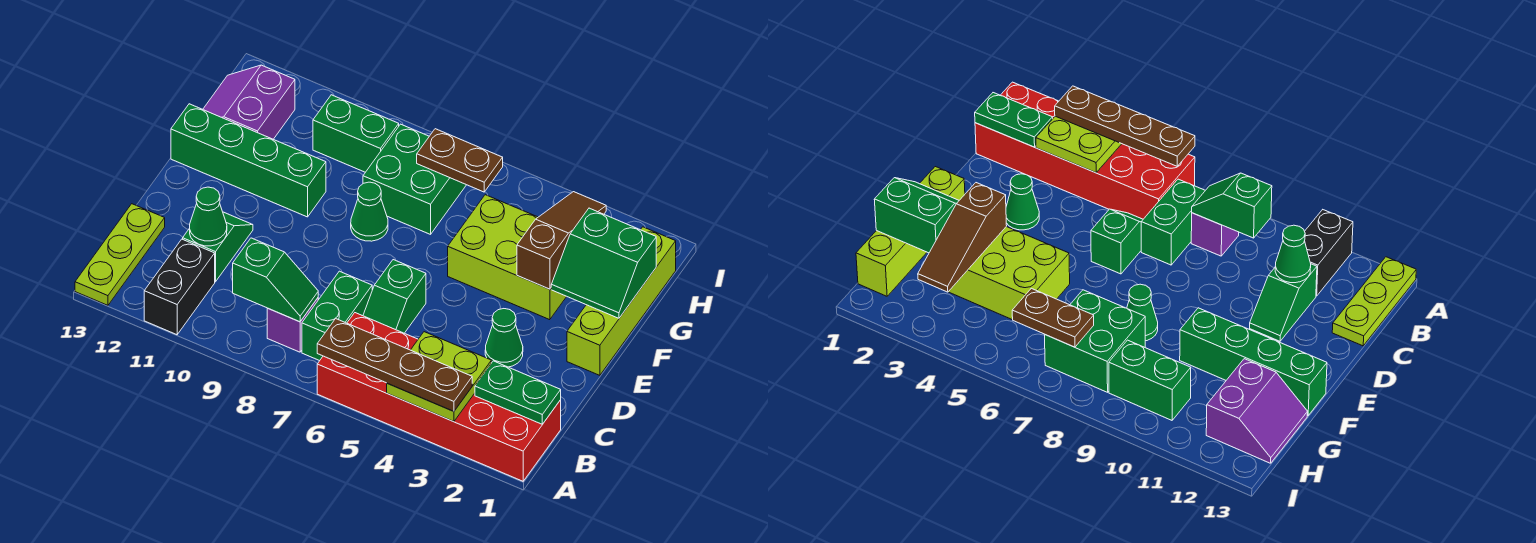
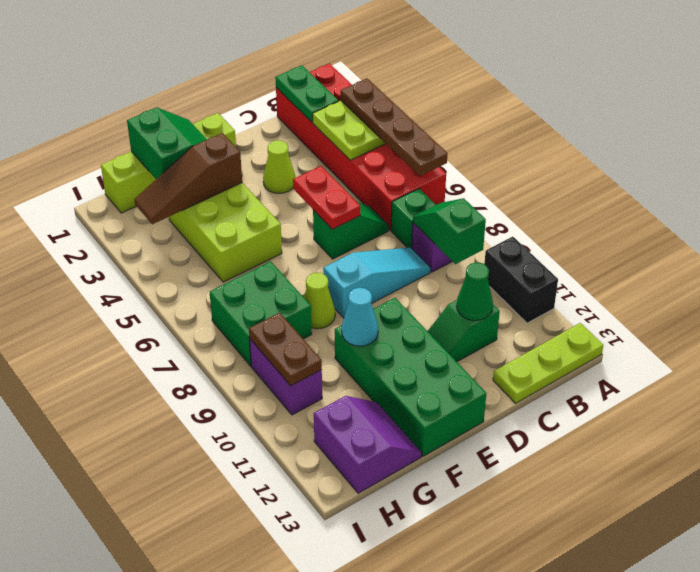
black brick A11:B11 level 1 -> black brick A10:A11 level 1
green brick B7:C7 level 1 -> green brick B7 level 1
none -> cyan slope C8:E8 level 1 top E
green cone D3 level 1 -> lime cone D3 level 1
none -> red plate D5:D6 level 2
green cone F8 level 1 -> lime cone F8 level 1
green brick F10:F13 level 1 -> green brick E10:F13 level 1
none -> cyan cone F10 level 2
purple slope G12:H13 level 1 top 12 -> purple slope G12:H13 level 1 top H
brown plate H6:H7 level 2 -> brown plate H9:H10 level 2
green brick H9:H10 level 1 -> purple brick H9:H10 level 1

